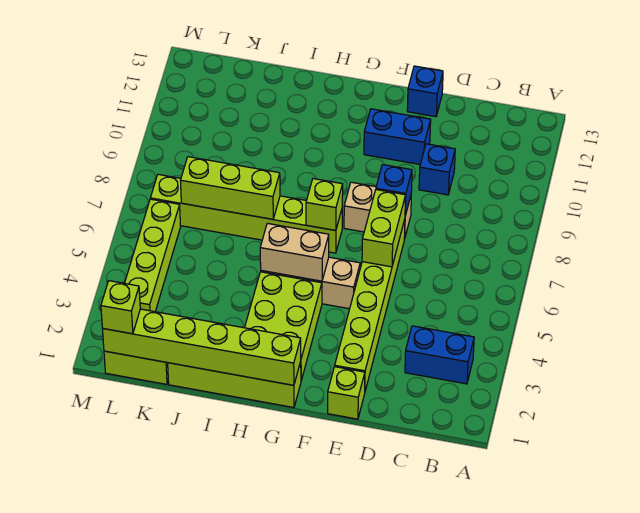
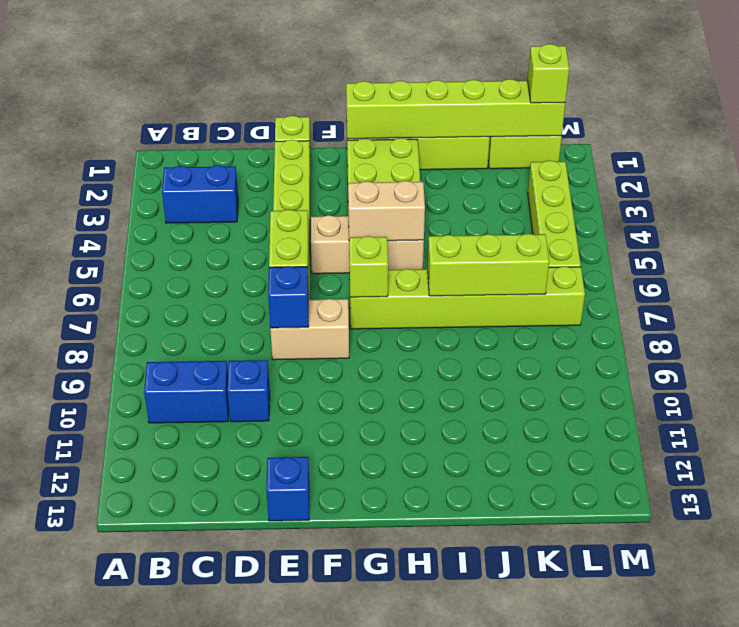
blue brick E11:F11 level 1 -> blue brick B10:C10 level 1

